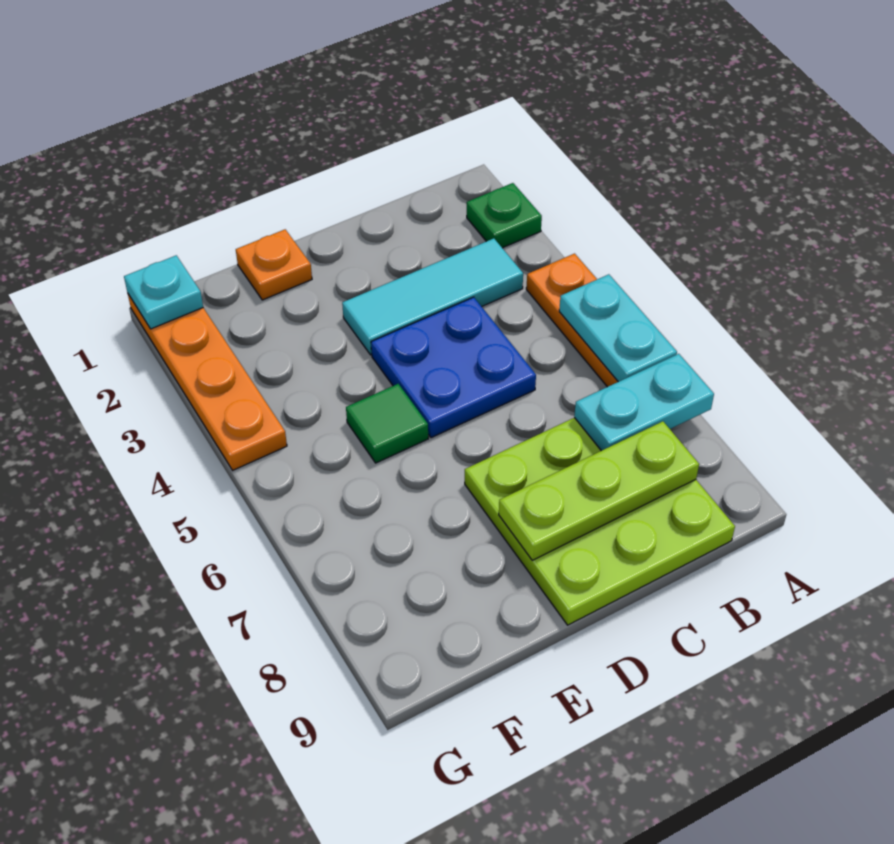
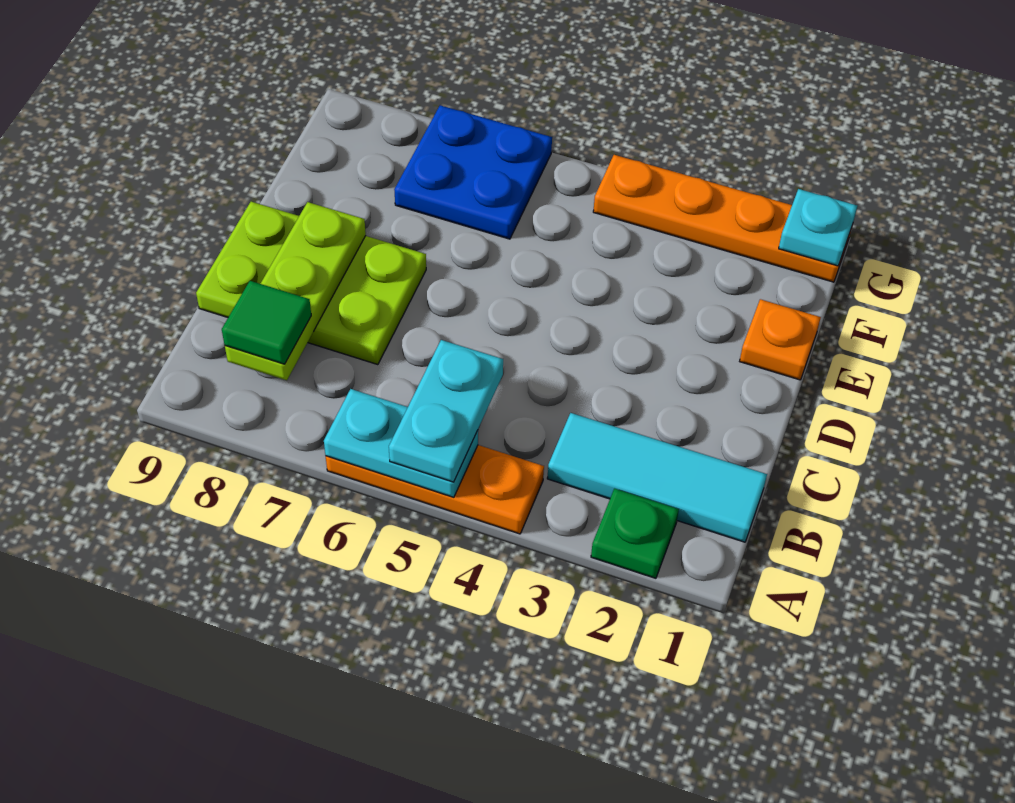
cyan plate A7:B7 level 2 -> cyan plate A5:B5 level 3
cyan tile B3:D3 level 1 -> cyan tile B1:B3 level 1
lime plate B7:D9 level 1 -> lime plate C7:D9 level 1
blue plate C4:D5 level 1 -> blue plate F6:G7 level 1
green tile E5 level 1 -> green tile B8 level 3

